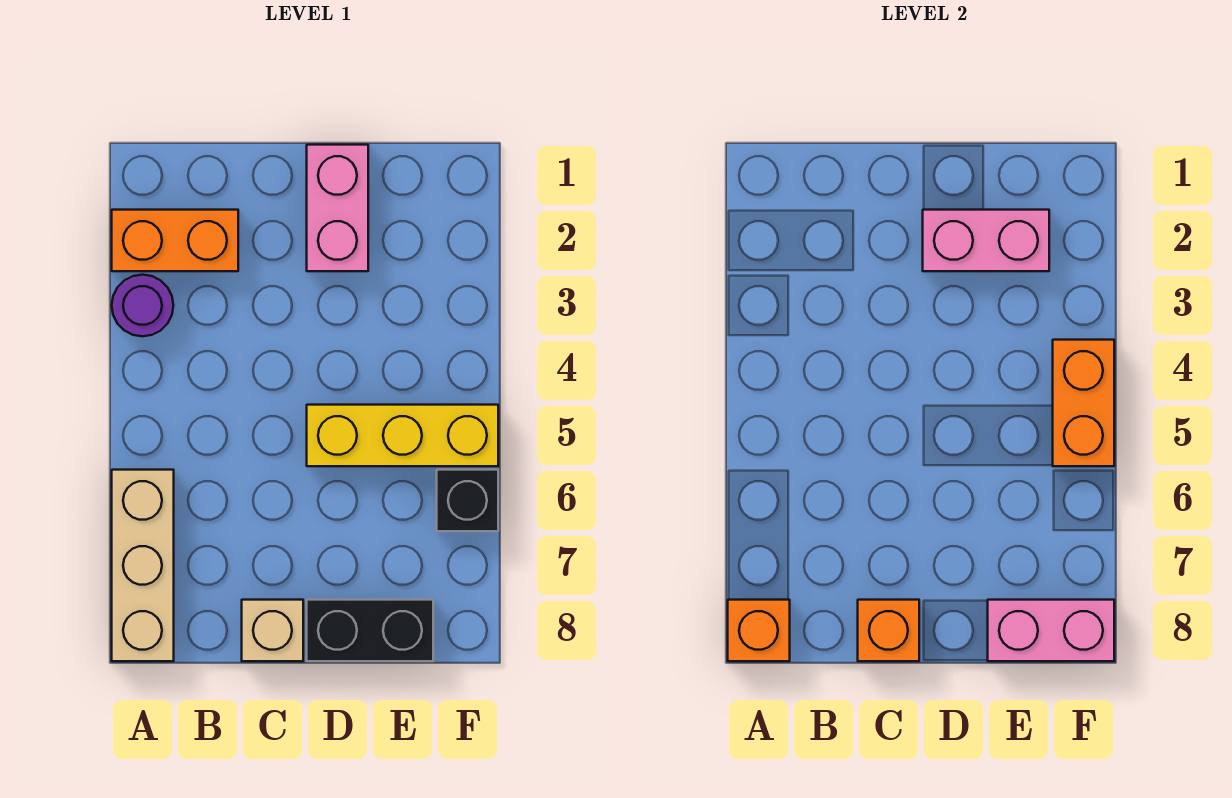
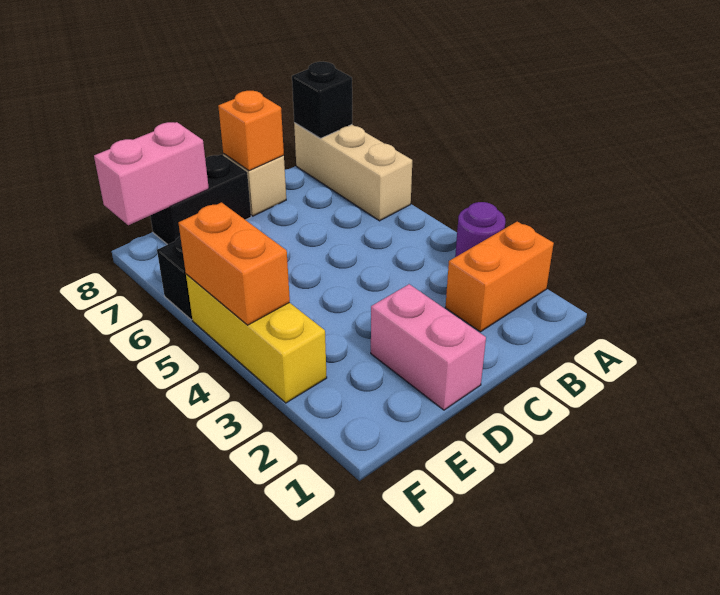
orange brick A8 level 2 -> black brick A8 level 2
pink brick D2:E2 level 2 -> none
yellow brick D5:F5 level 1 -> yellow brick F3:F5 level 1

